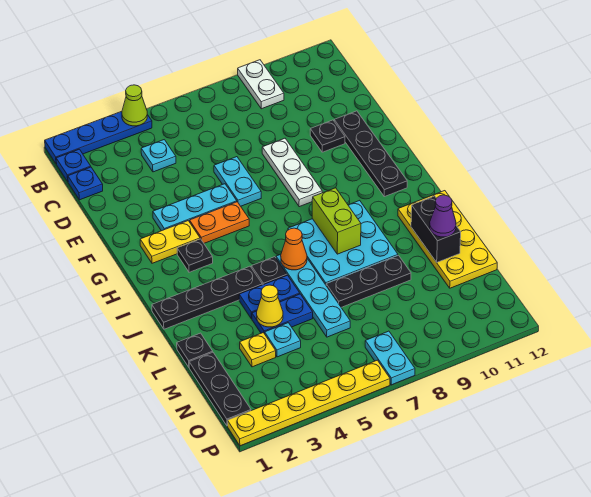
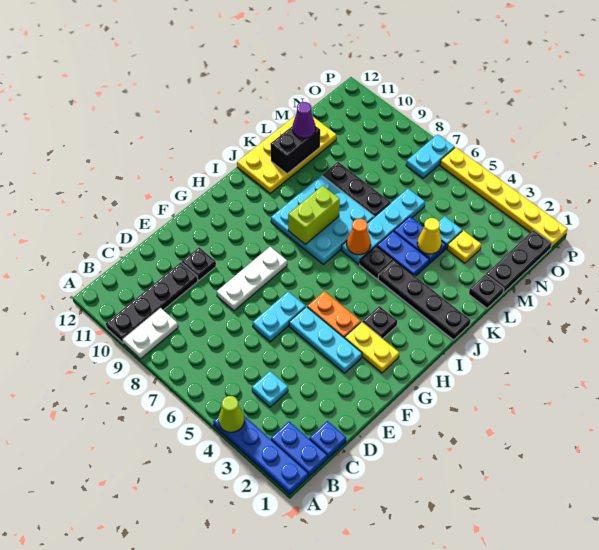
blue plate B1 level 1 -> blue plate B1:B2 level 1
black plate E11:H11 level 1 -> black plate A10:D10 level 1

